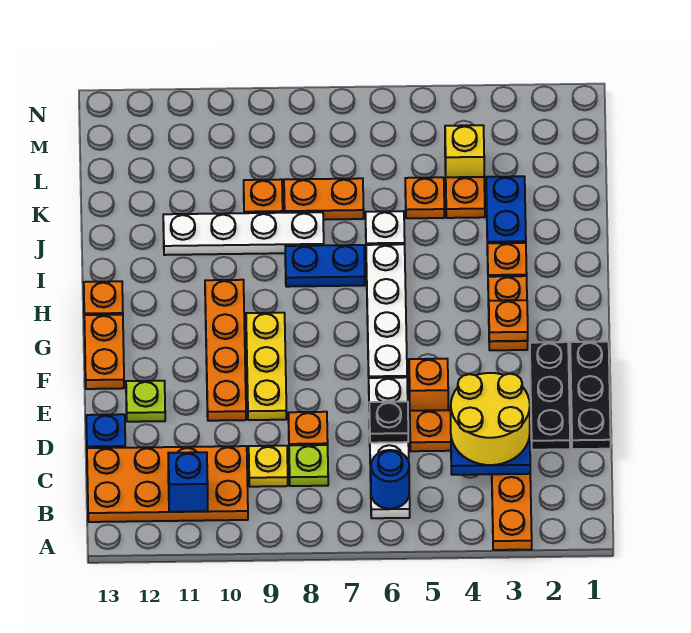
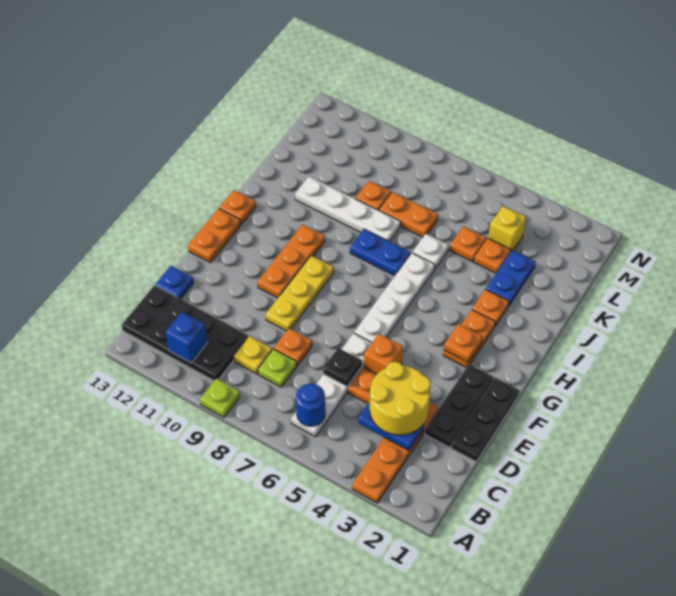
orange plate B10:C13 level 1 -> black plate B10:C13 level 1
orange plate E10:H10 level 1 -> orange plate F10:H10 level 1
lime plate E12 level 1 -> lime plate A9 level 1

